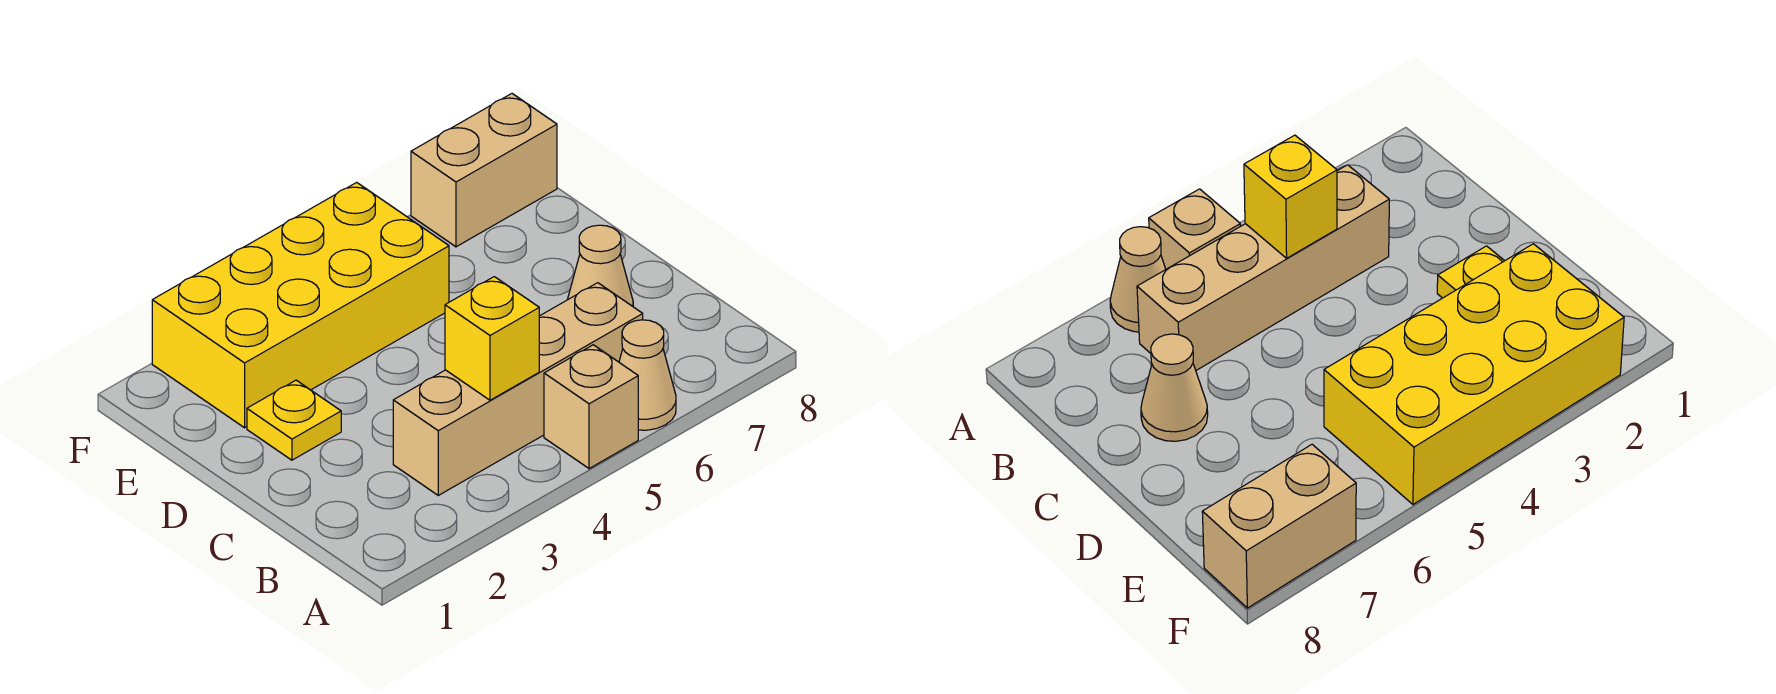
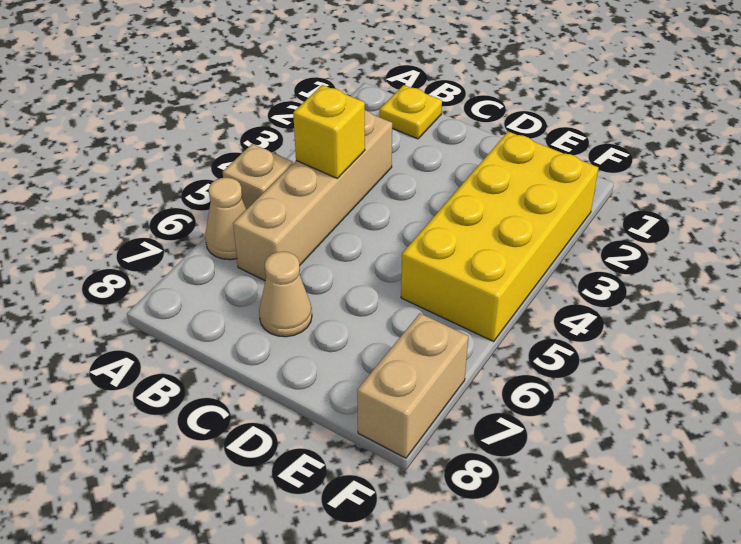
yellow plate D2 level 1 -> yellow plate B1 level 1

